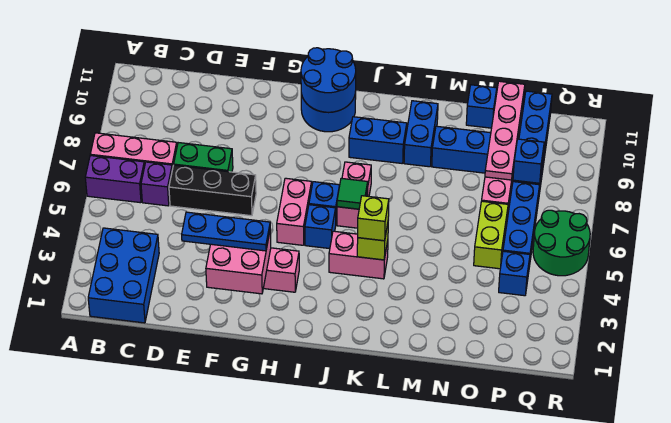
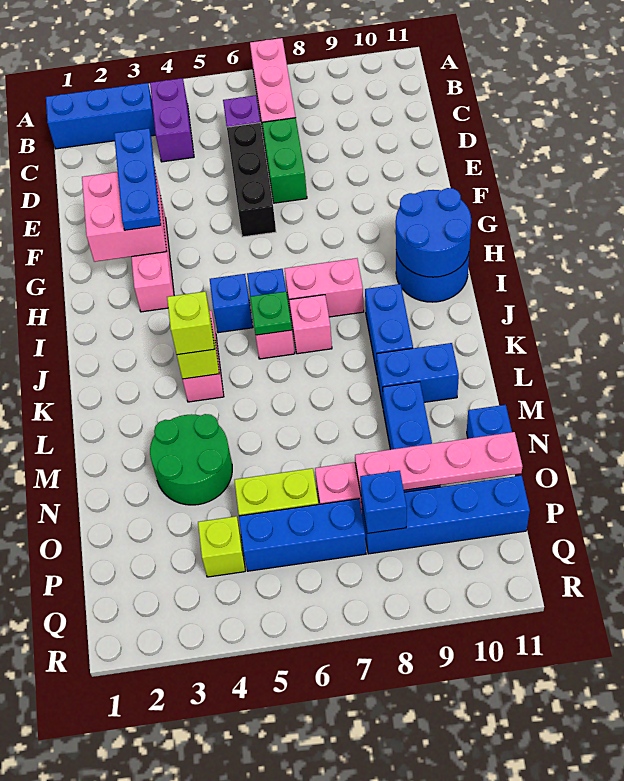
purple brick A6:B6 level 1 -> purple brick B4:C4 level 1
blue brick B1:C3 level 1 -> blue brick B1:B3 level 1
pink brick H5:H6 level 1 -> pink brick I7:I8 level 1
green tile J6 level 2 -> green plate J6 level 2
blue brick P4 level 1 -> lime brick P4 level 1
green round brick Q5:R6 level 1 -> green round brick M3:N4 level 1

